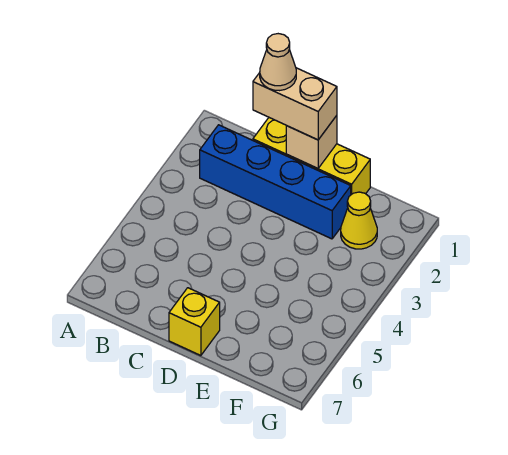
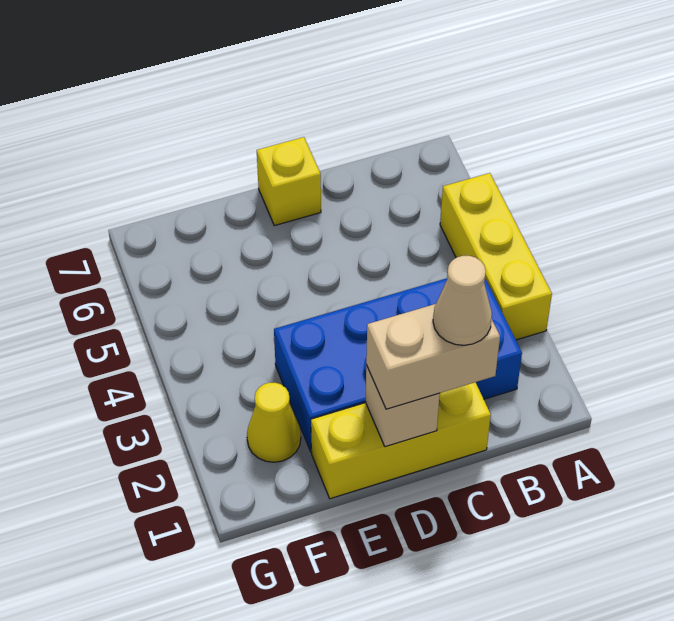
none -> yellow brick A3:A5 level 1
blue brick B2:E2 level 1 -> blue brick B2:E3 level 1

